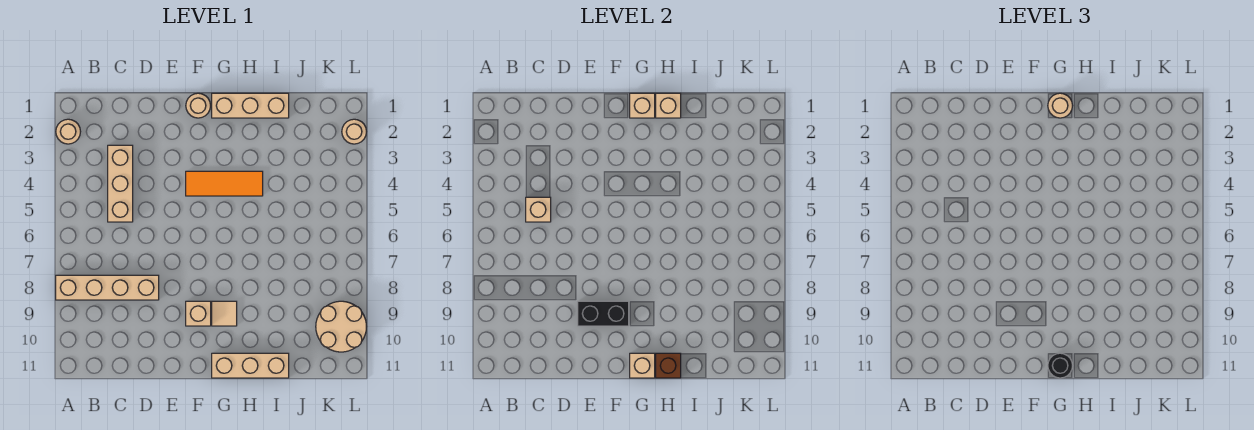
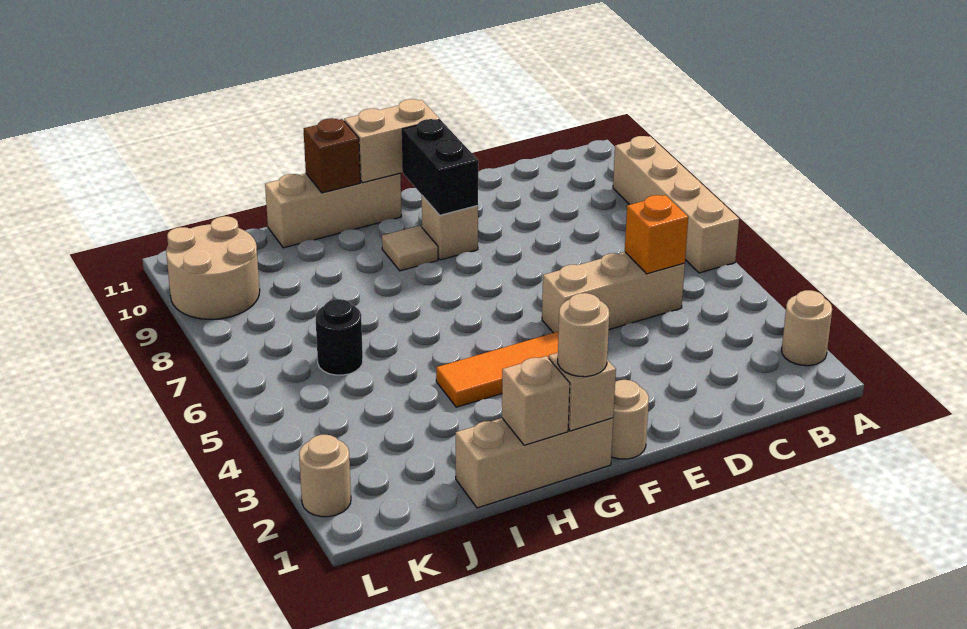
tan brick A8:D8 level 1 -> tan brick A6:A9 level 1
tan brick C3:C5 level 1 -> tan brick C5:E5 level 1
tan brick C5 level 2 -> orange brick C5 level 2
black brick E9:F9 level 2 -> black brick F9:F10 level 2
tan brick G11 level 2 -> tan brick F11:G11 level 2
black round brick G11 level 3 -> black round brick J6 level 1

